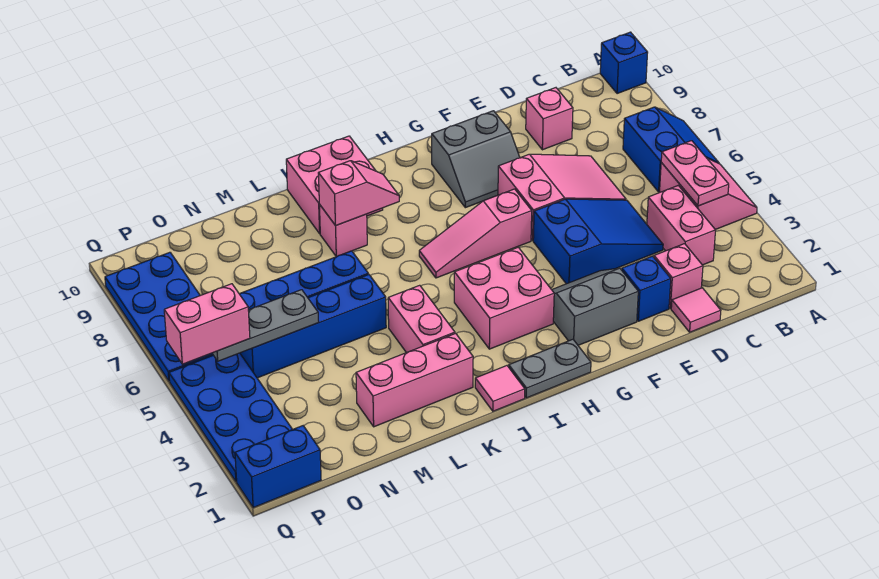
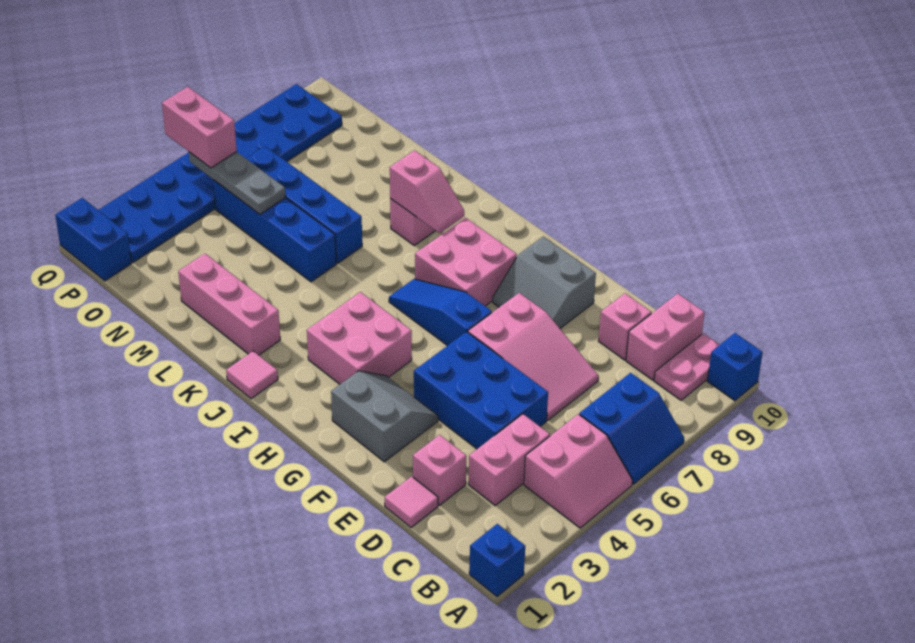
pink plate B4:B5 level 2 -> pink plate B9:B10 level 1
blue slope D4:F5 level 1 top F -> blue brick D4:F5 level 1
blue brick E2 level 1 -> blue brick A1 level 1
pink slope G6:I6 level 1 top G -> blue slope G6:I6 level 1 top G
grey plate H1:I1 level 1 -> none
pink brick J9:K10 level 1 -> pink brick H7:I8 level 1
pink brick K3:K4 level 1 -> pink brick C9:C10 level 1

